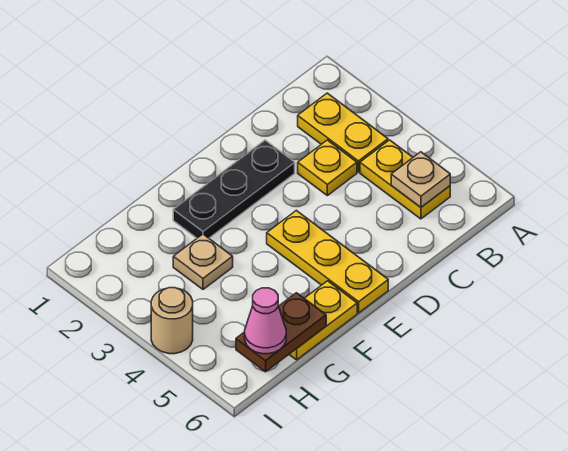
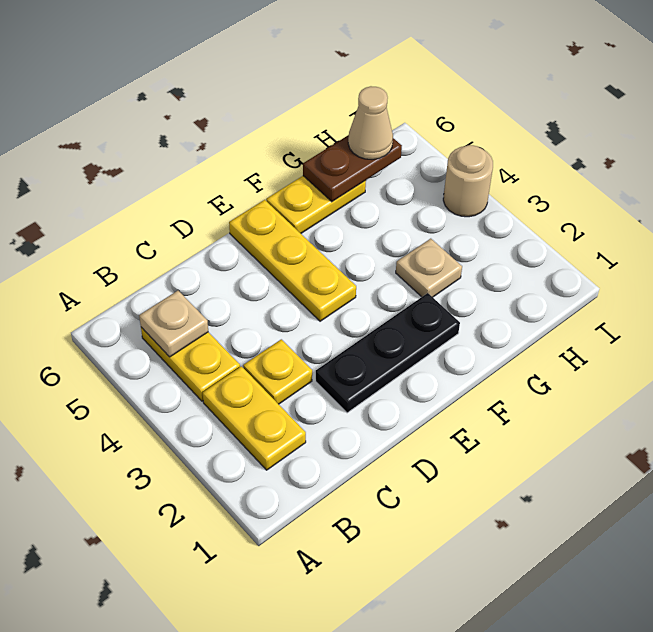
pink cone H6 level 3 -> tan cone H6 level 3

